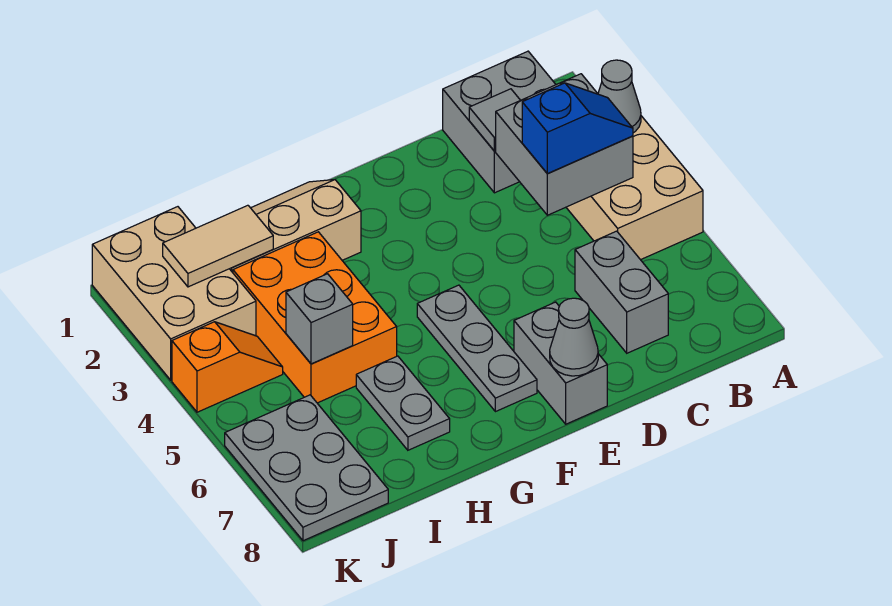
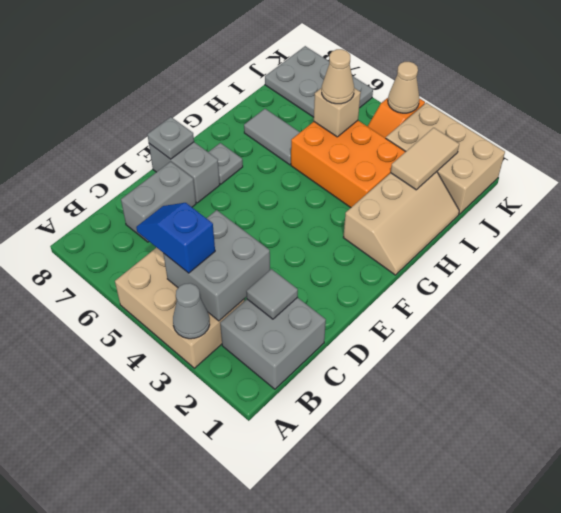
blue slope B4:C4 level 3 top C -> blue slope B4:B5 level 3 top 4
grey brick C6:C7 level 1 -> grey brick C7:D7 level 1
grey cone E8 level 2 -> grey plate E8 level 2
grey plate F5:F7 level 1 -> grey plate F7 level 1
grey plate H6:H7 level 1 -> grey tile H6:H7 level 1
grey brick I5 level 2 -> tan brick I5 level 2
none -> tan cone I5 level 3
none -> tan cone K4 level 2

